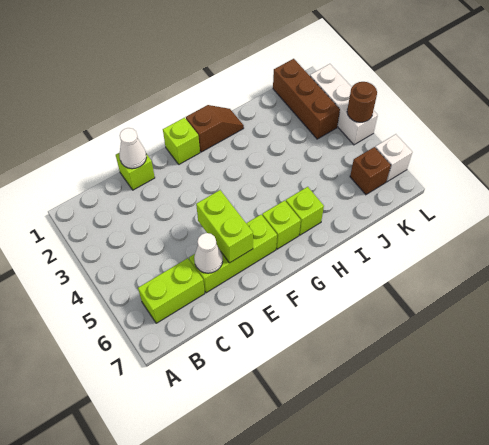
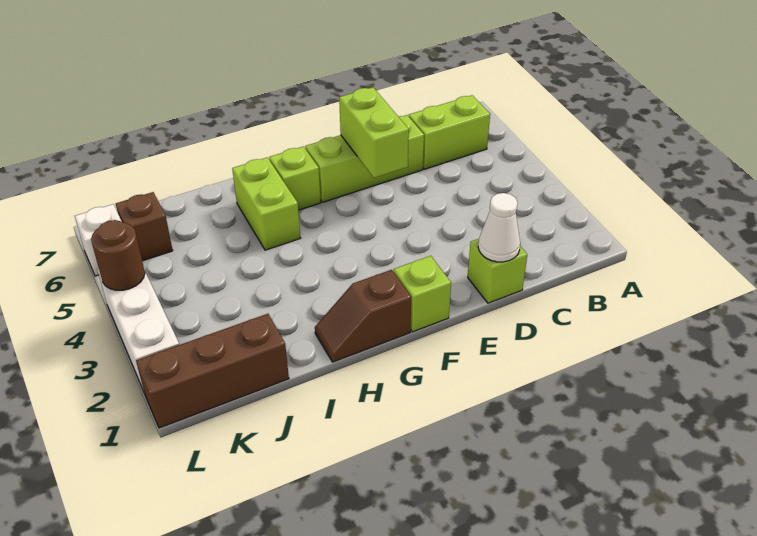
white cone D6 level 2 -> none
lime brick H6 level 1 -> lime brick H5:H6 level 1
brown brick K1:K3 level 1 -> brown brick J1:L1 level 1

